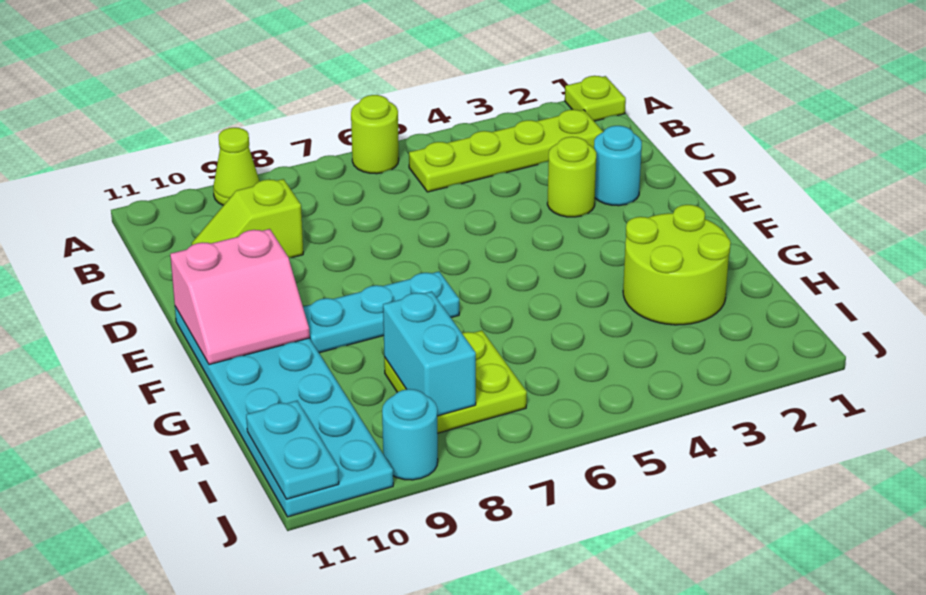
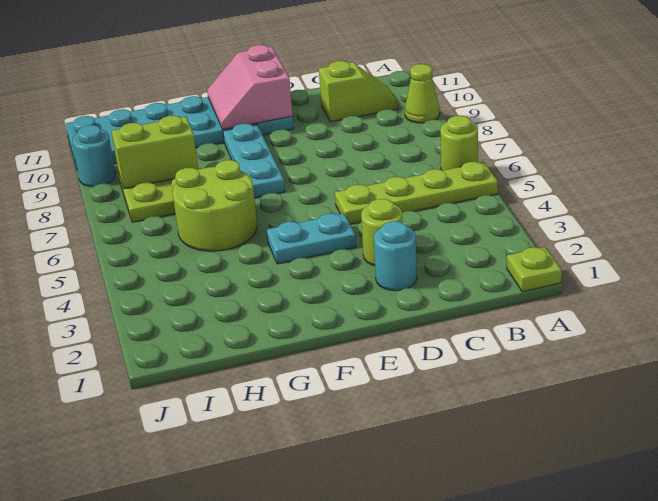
lime plate B2:B5 level 1 -> lime plate A5:D5 level 1
lime slope C9:C10 level 1 top 9 -> lime slope B10:C10 level 1 top C
lime round brick G2:H3 level 1 -> lime round brick G5:H6 level 1
cyan brick H8:I8 level 2 -> lime brick H8:I8 level 2
cyan plate I11:J11 level 2 -> cyan plate E4:F4 level 1

